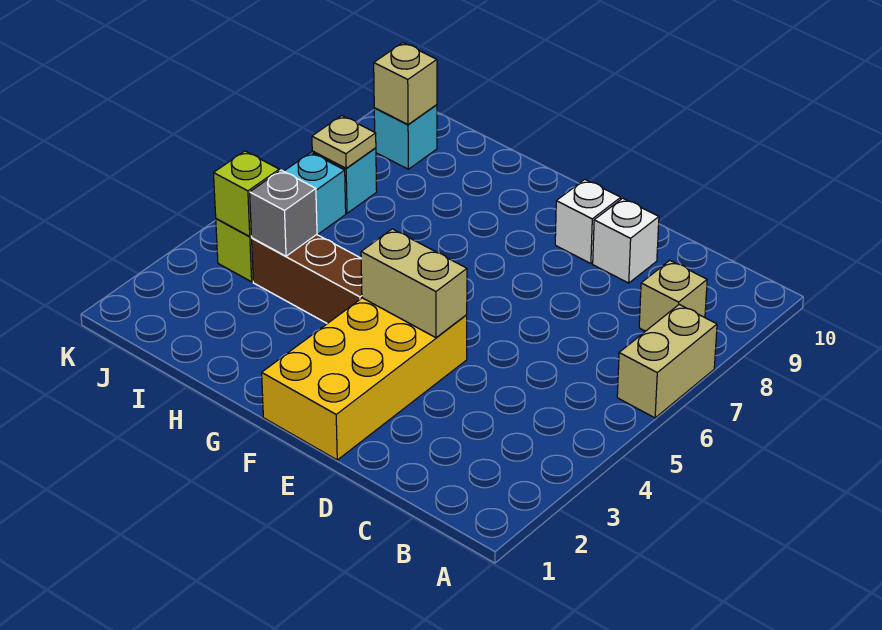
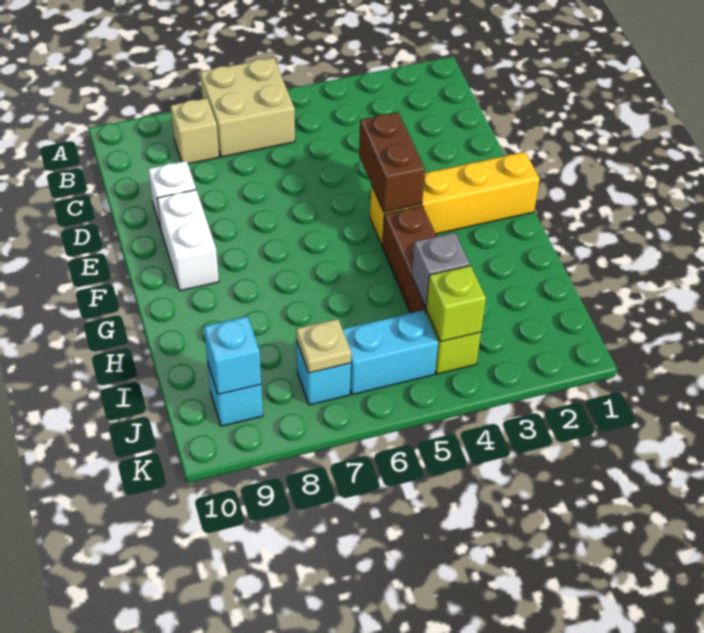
tan brick A6:A7 level 1 -> tan brick A6:B7 level 1
yellow brick E1:F4 level 1 -> yellow brick F1:F4 level 1
tan brick E4:F4 level 2 -> brown brick E4:F4 level 2
white brick E9 level 1 -> white brick E9:F9 level 1
tan brick J9 level 2 -> cyan brick J9 level 2

